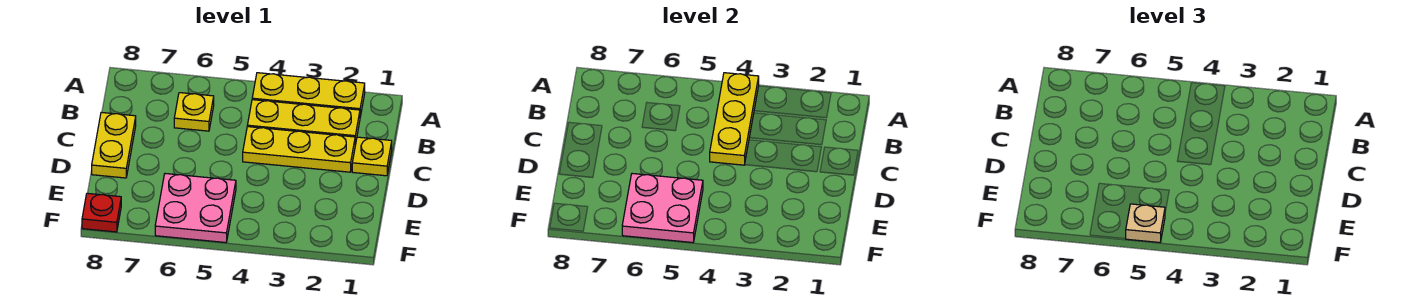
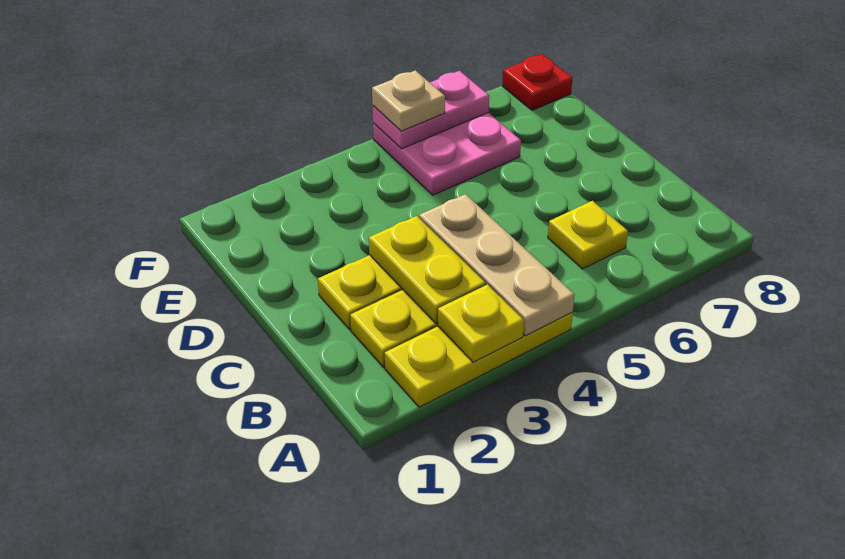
yellow plate A4:C4 level 2 -> tan plate A4:C4 level 2
yellow plate C1 level 1 -> yellow plate A3 level 2
yellow plate C8:D8 level 1 -> yellow plate B3:C3 level 2
pink plate E5:F6 level 2 -> pink plate F5:F6 level 2

